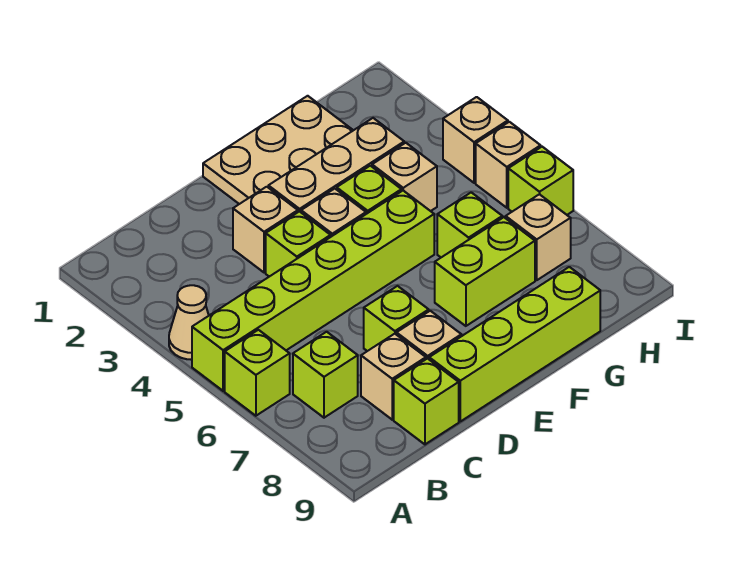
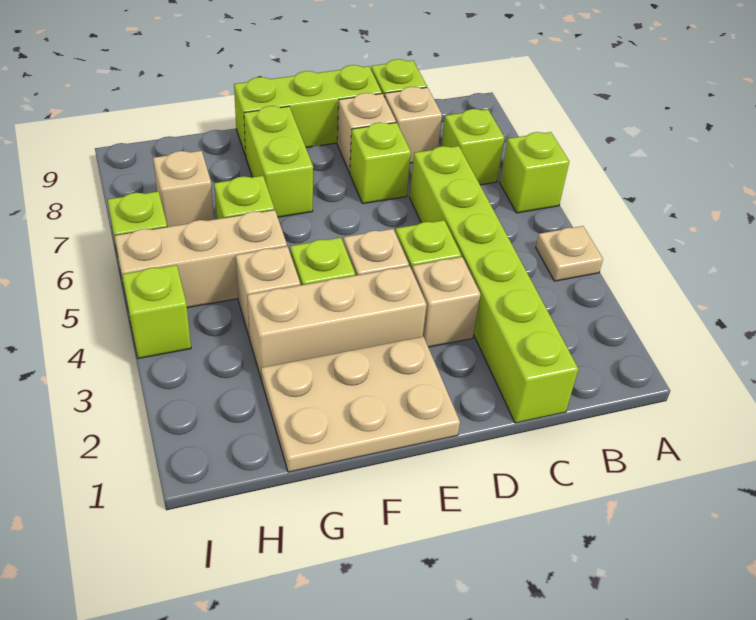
tan cone A4 level 1 -> tan plate A4 level 1
lime brick A5:F5 level 1 -> lime brick C1:C6 level 1
lime brick D9:G9 level 1 -> lime brick D9:F9 level 1
lime brick F7:G7 level 1 -> lime brick F7:F8 level 1
tan brick I4 level 1 -> lime brick I4 level 1
tan brick I5 level 1 -> tan brick G5:I5 level 1

